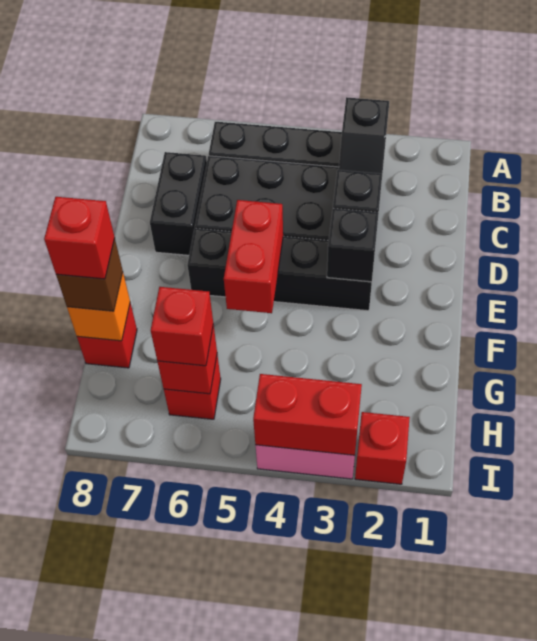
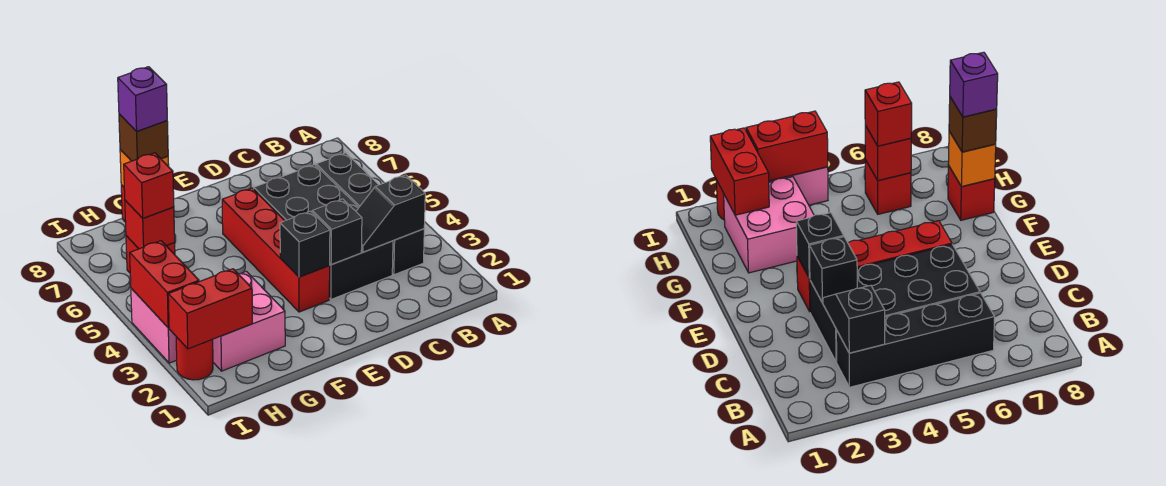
black brick C7:D7 level 1 -> none
black brick E3:E6 level 1 -> red brick E3:E6 level 1
red brick E5:F5 level 2 -> red brick H2:I2 level 2
none -> pink brick G2:H3 level 1
red brick G8 level 4 -> purple brick G8 level 4
red brick I2 level 1 -> red round brick I2 level 1

